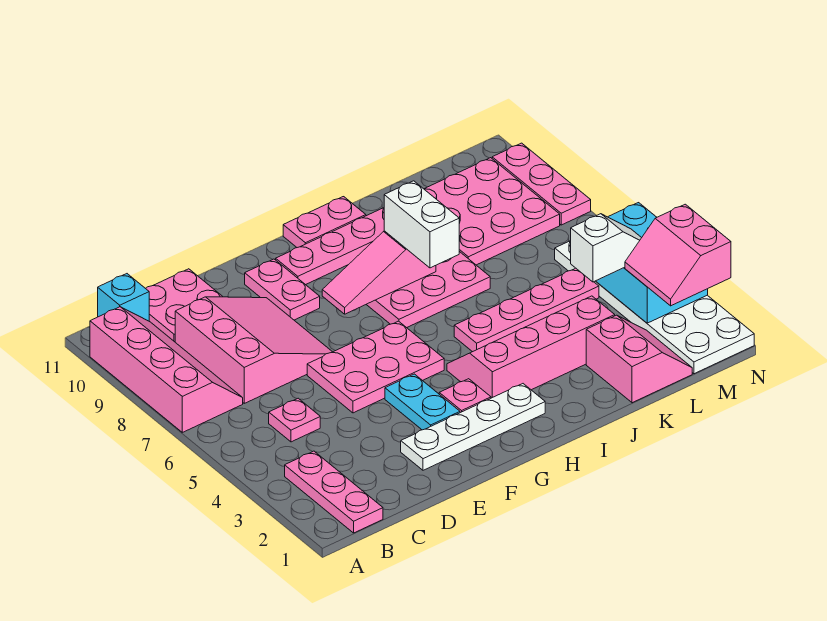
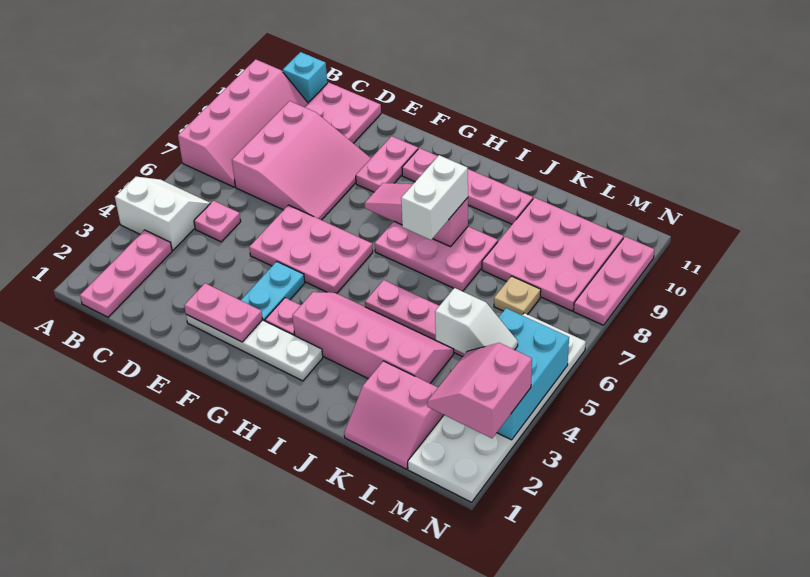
none -> white slope A4:B5 level 1 top 4
pink plate H11:I11 level 1 -> pink plate E2:F2 level 2
pink slope K1:L2 level 1 top K -> pink slope K1:L2 level 1 top 2
none -> tan plate L7 level 1

